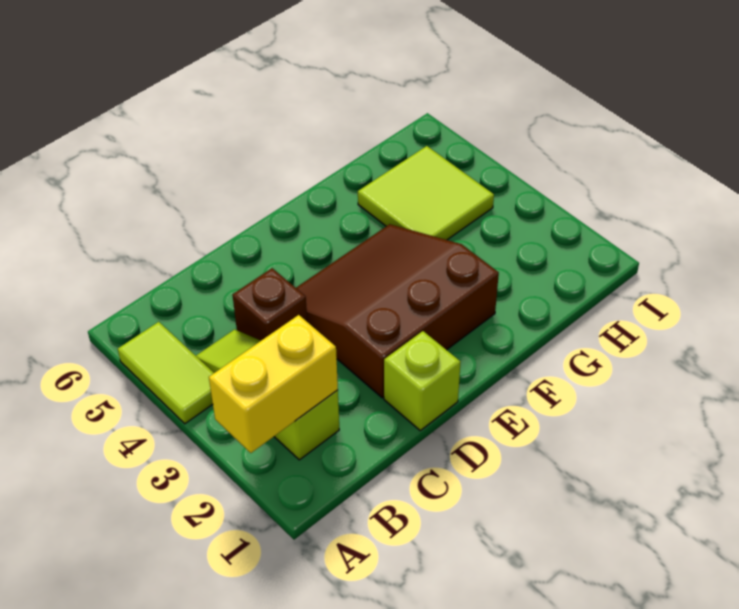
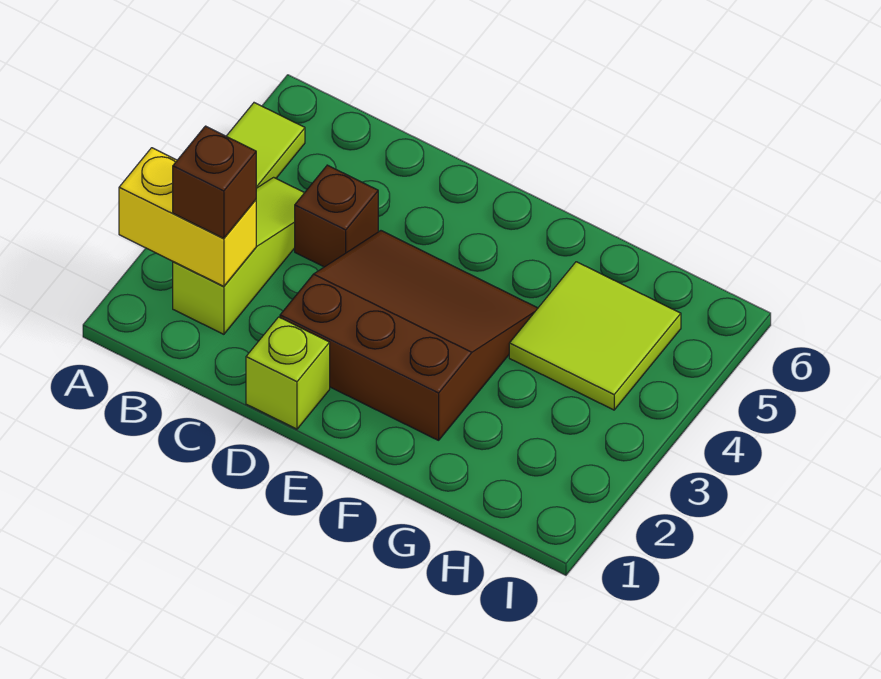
none -> brown brick B2 level 3

